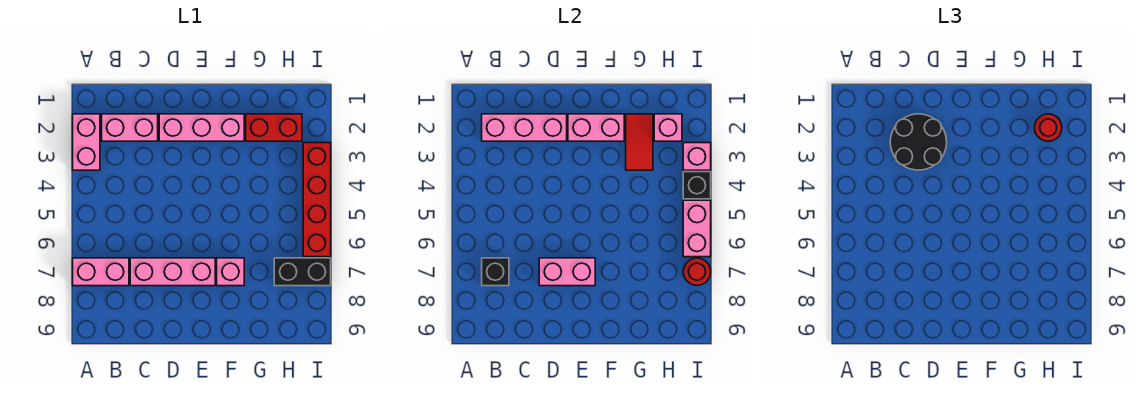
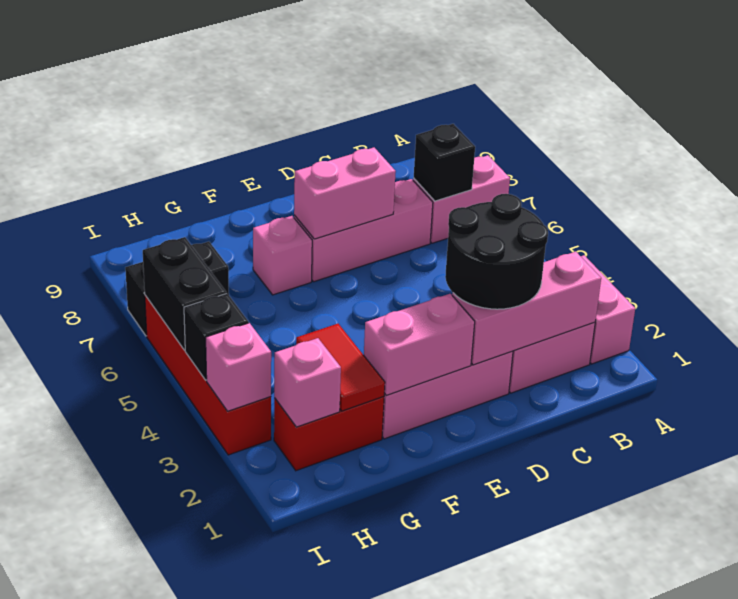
red round brick H2 level 3 -> none
pink brick I5:I6 level 2 -> black brick I5:I6 level 2
red round brick I7 level 2 -> none

